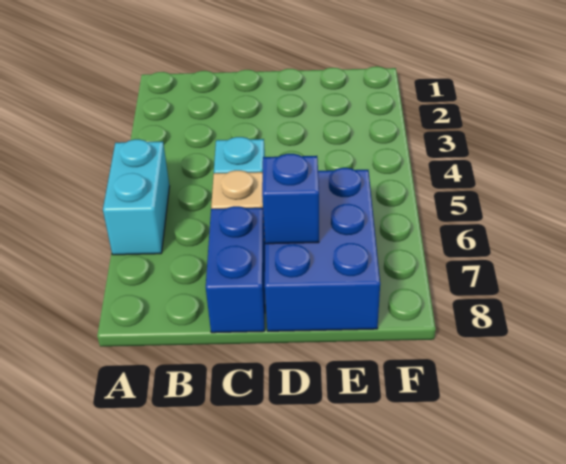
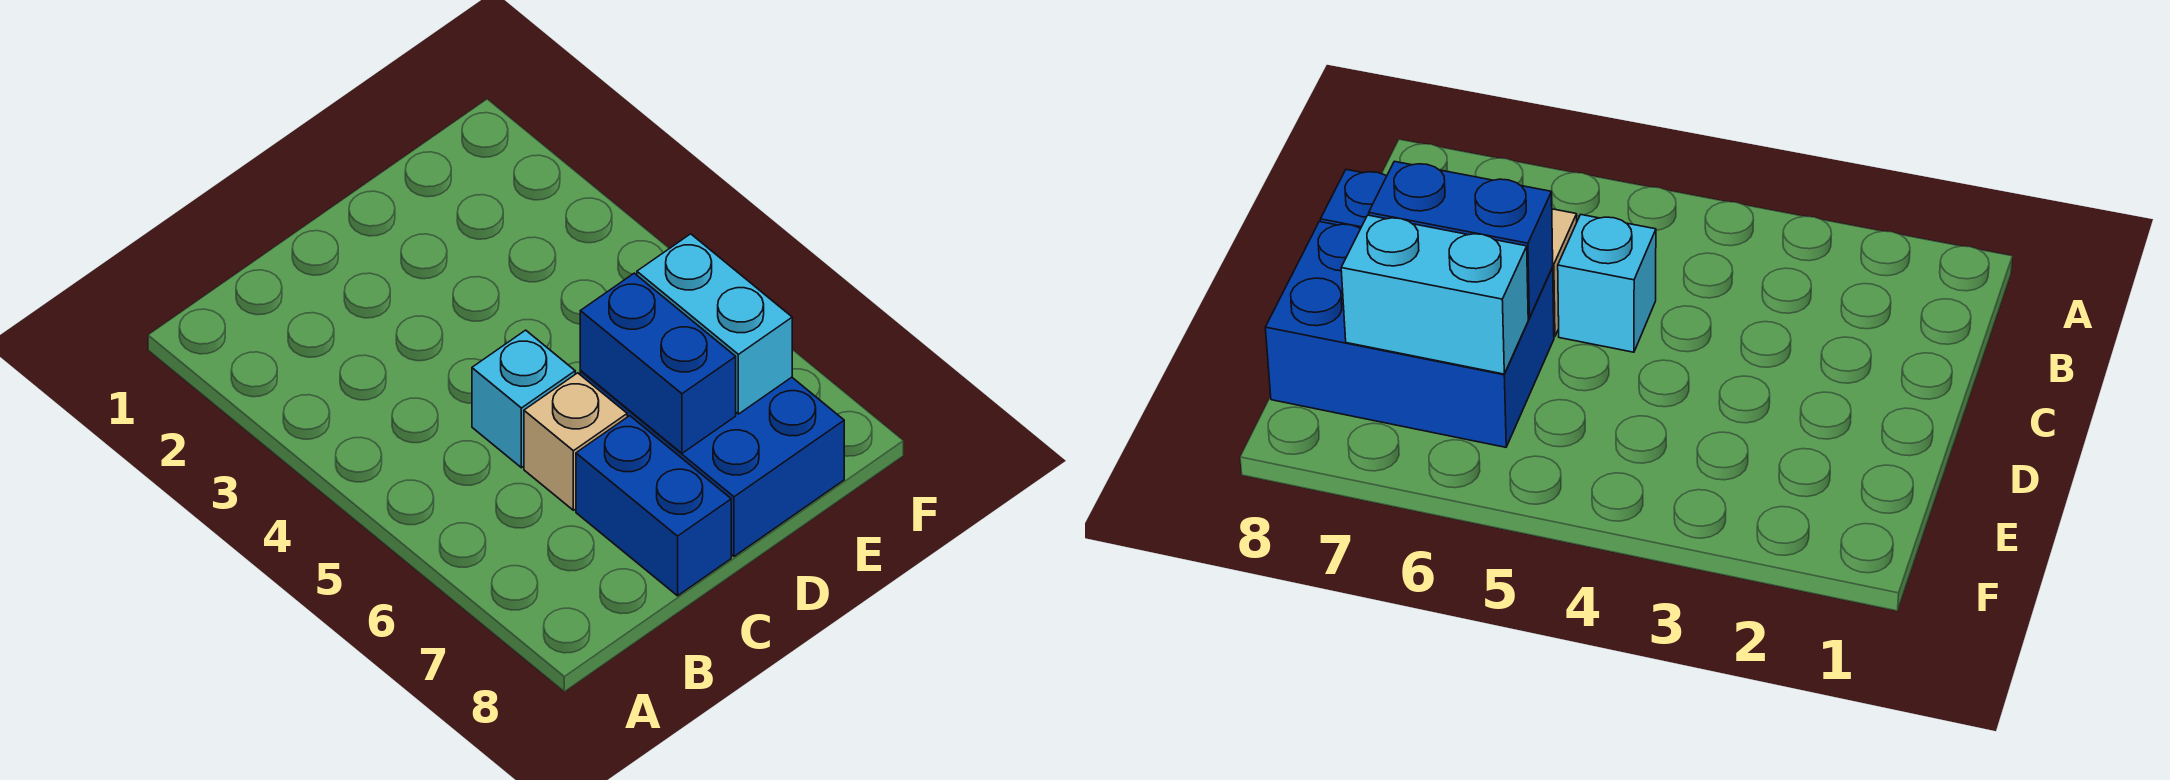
cyan brick A5:A6 level 1 -> cyan brick E6:E7 level 2
blue brick D7 level 2 -> blue brick D6:D7 level 2

